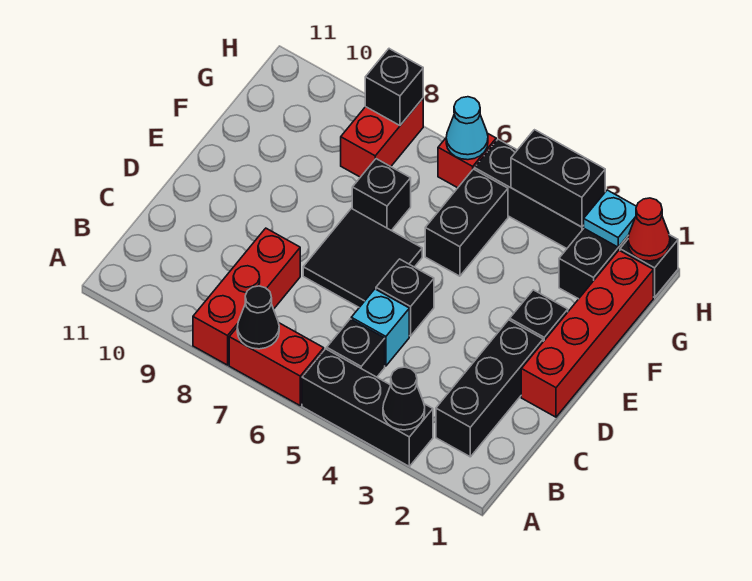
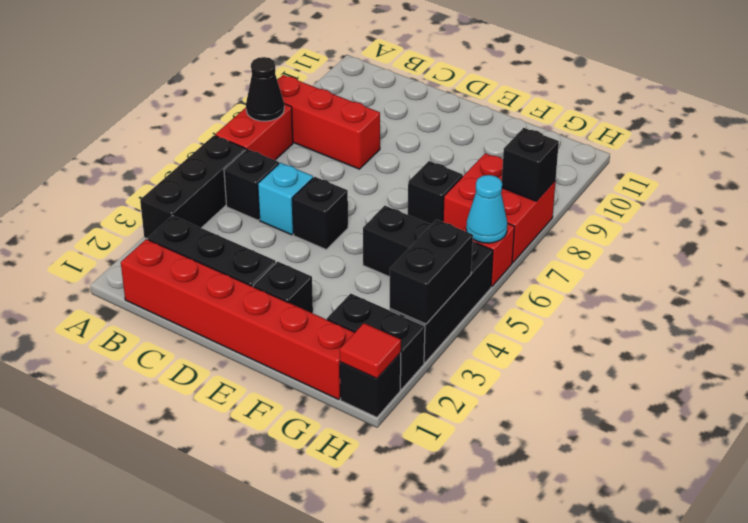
black cone A3 level 2 -> none
red brick D1:G1 level 1 -> red brick B1:G1 level 1
black tile D6:E7 level 1 -> none
red brick G8:H8 level 1 -> red brick G7:H8 level 1
red cone H1 level 2 -> red tile H1 level 2
cyan plate H2 level 2 -> none

